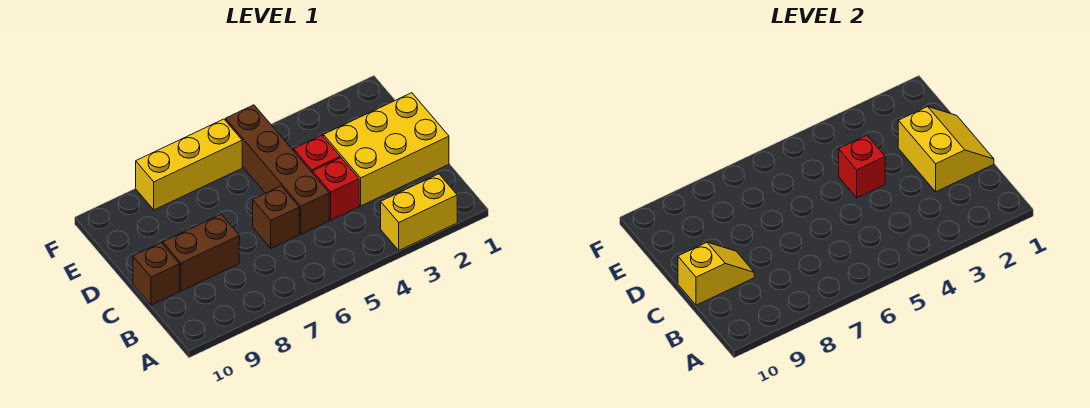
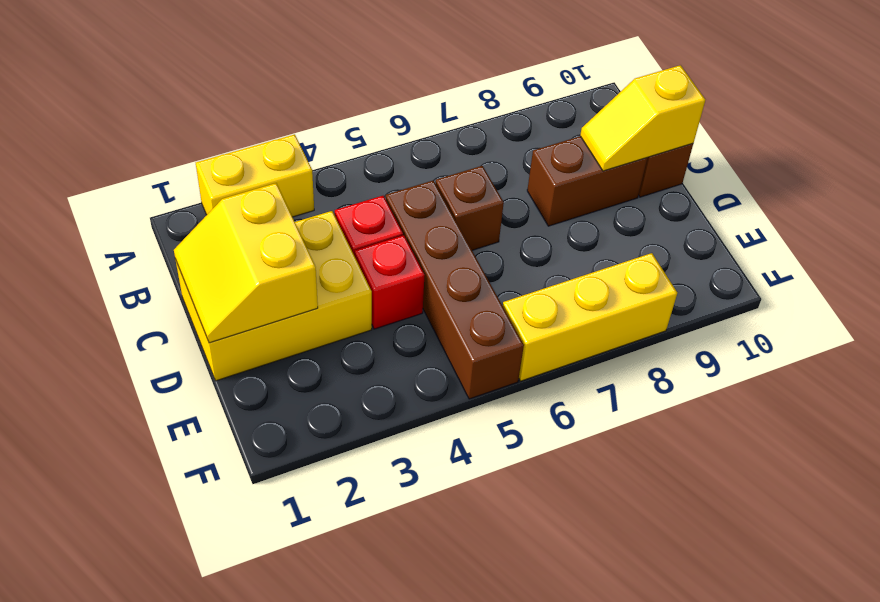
red brick D4 level 2 -> none

